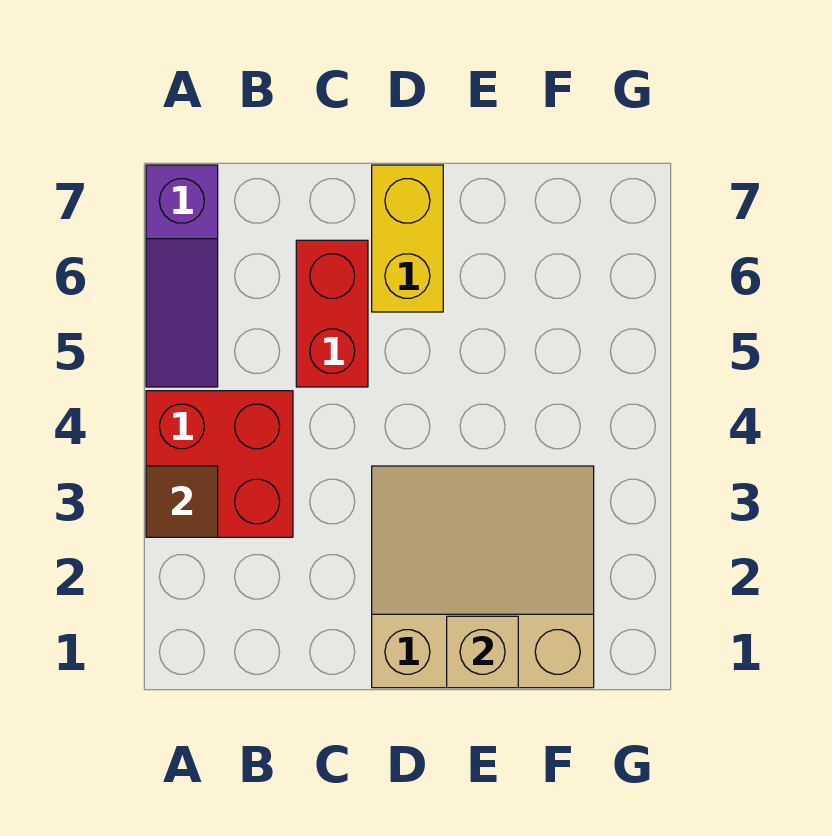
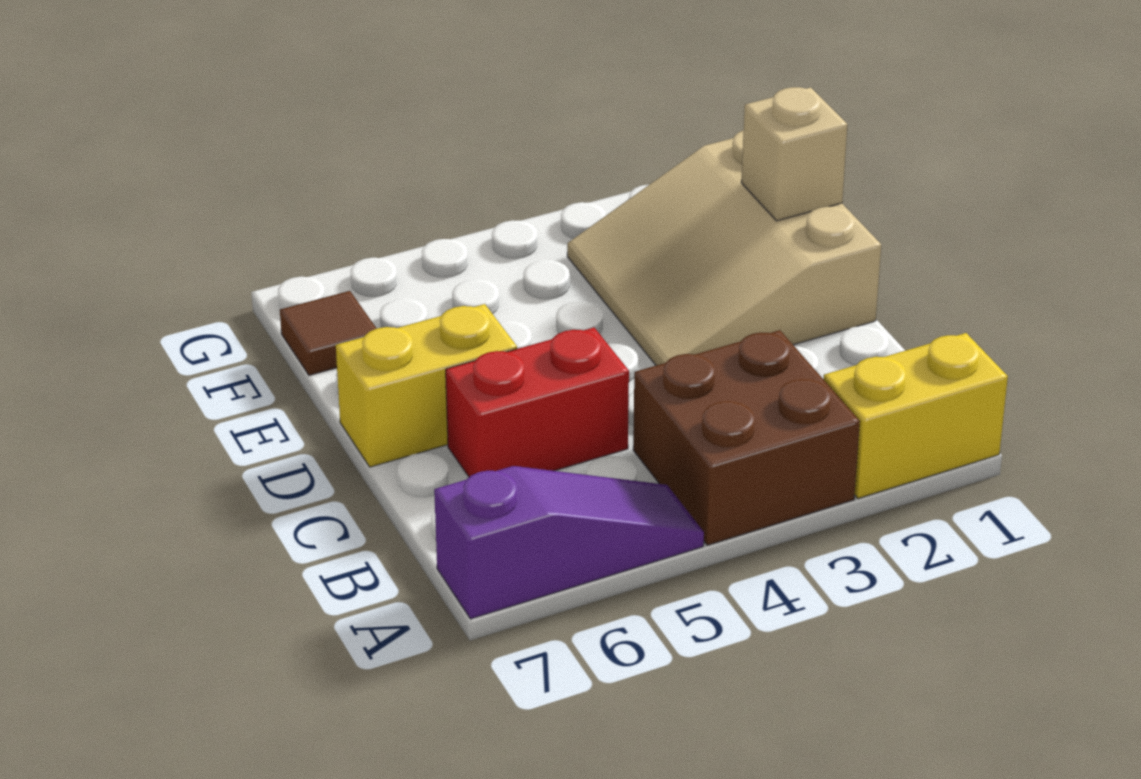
none -> yellow brick A1:A2 level 1
red brick A3:B4 level 1 -> brown brick A3:B4 level 1
brown tile A3 level 2 -> brown tile F7 level 1

